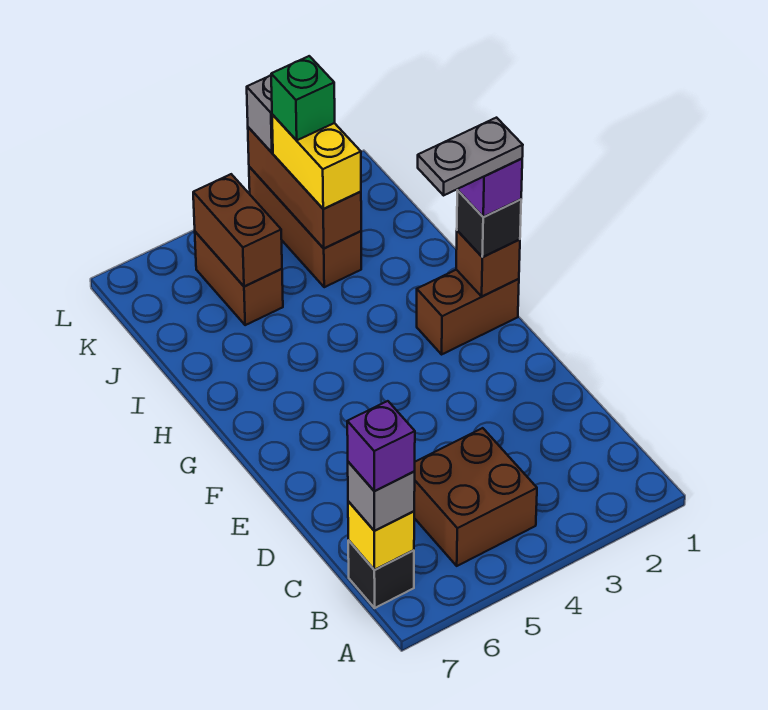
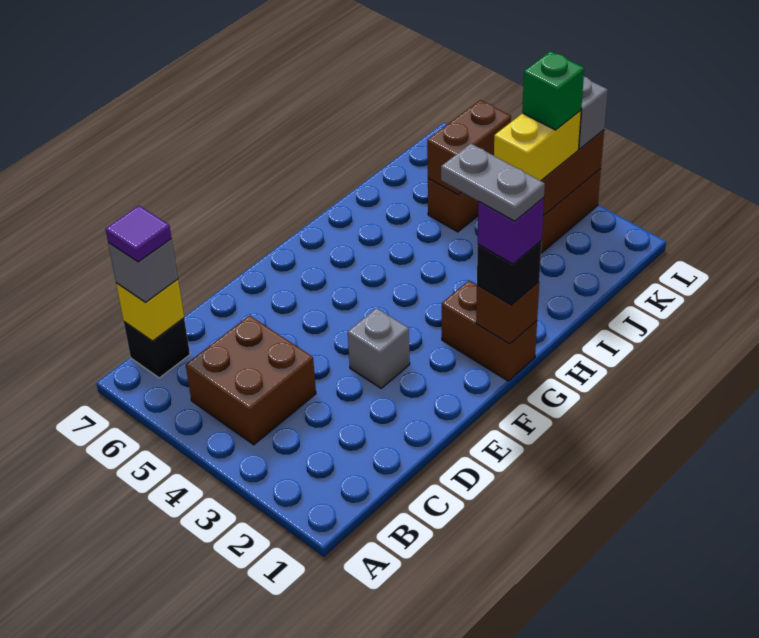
purple brick B7 level 4 -> purple tile B7 level 4
none -> grey brick E3 level 1

